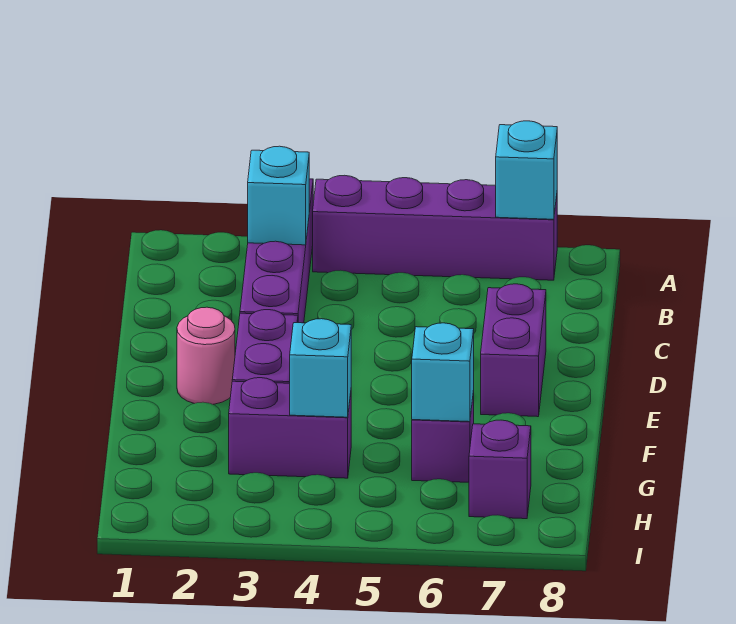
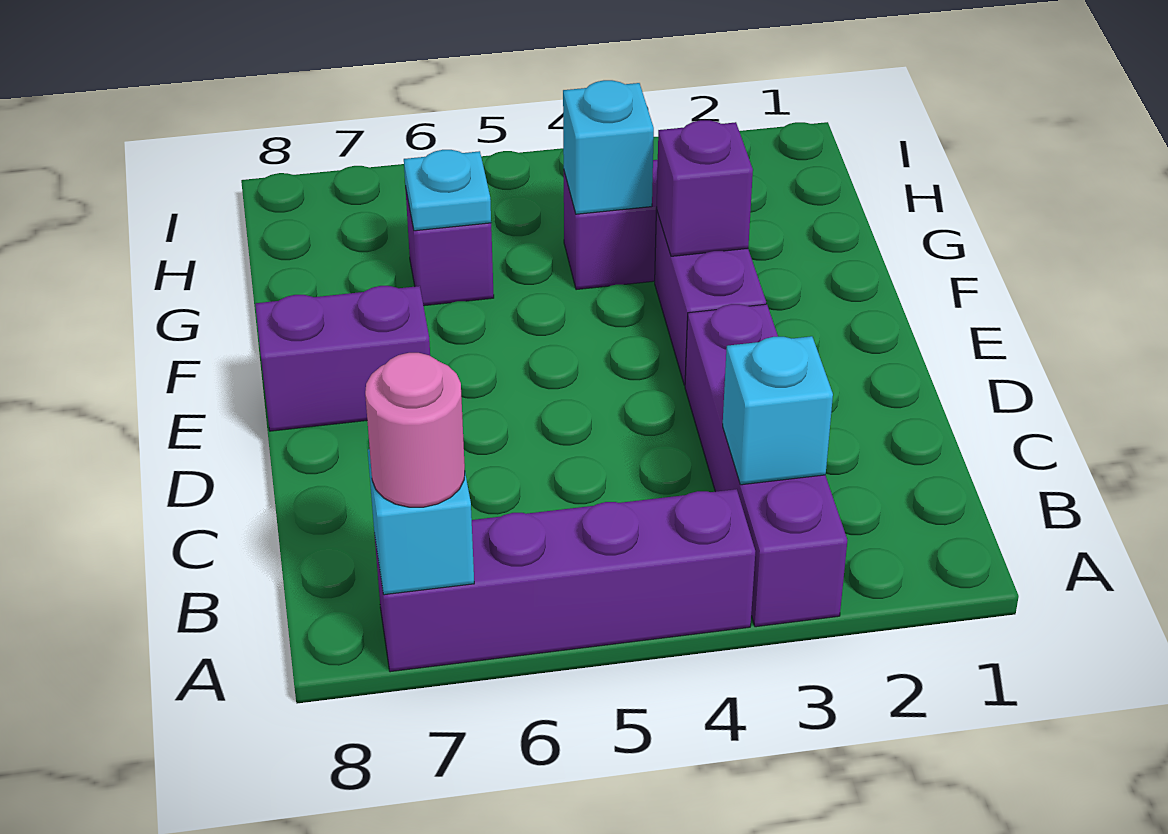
purple brick D7:E7 level 1 -> purple brick E7:E8 level 1
pink round brick E2 level 1 -> pink round brick A7 level 3
cyan brick G6 level 2 -> cyan plate G6 level 2
purple brick H7 level 1 -> purple brick F3 level 2

